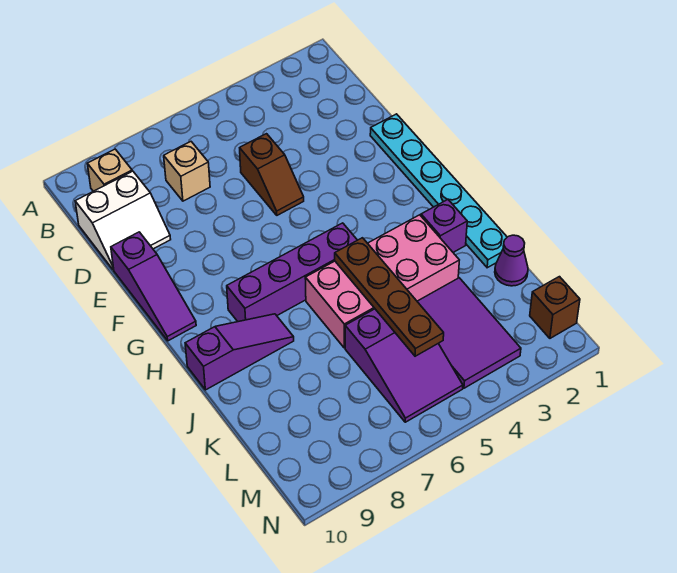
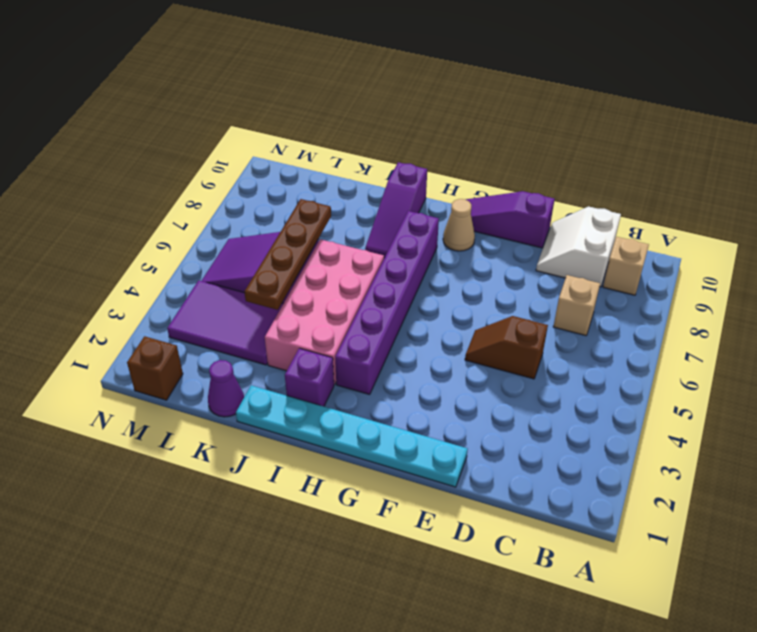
none -> tan cone G9 level 1
purple brick H5:H8 level 1 -> purple brick H3:H8 level 1
brown plate I5:L5 level 2 -> brown plate K4:K7 level 2

